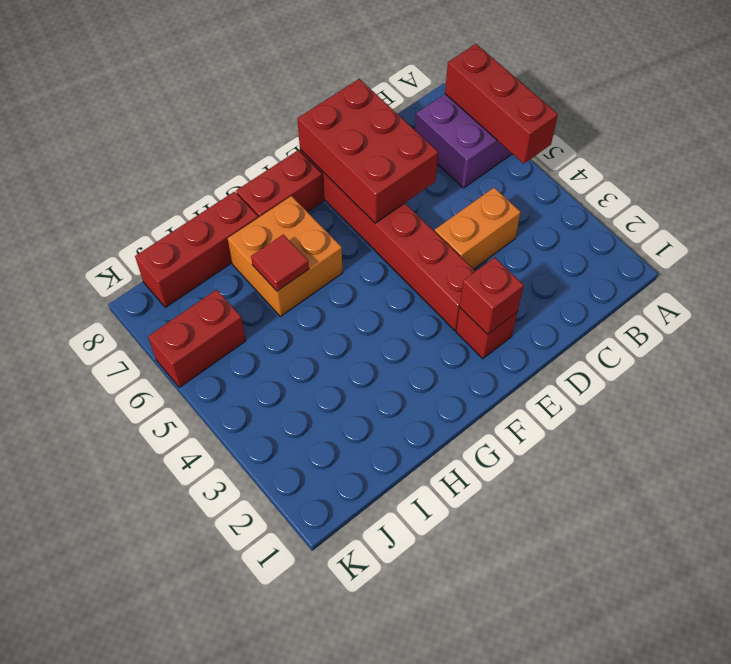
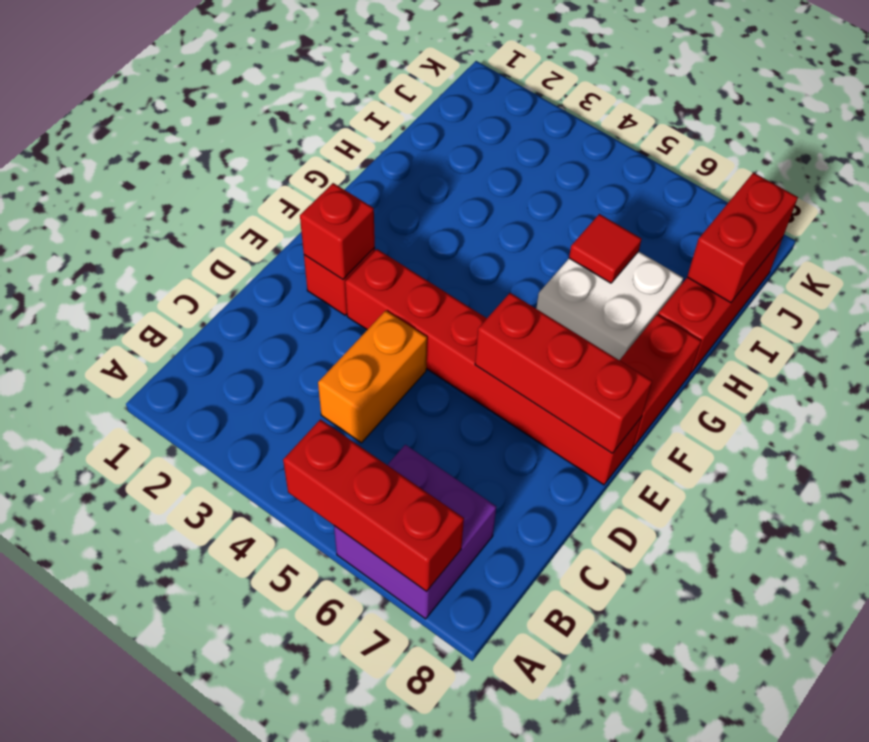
red brick D6:E8 level 2 -> red brick E6:E8 level 2
orange brick G6:H7 level 1 -> white brick G6:H7 level 1
red brick J6:K6 level 1 -> red brick I8:J8 level 2

